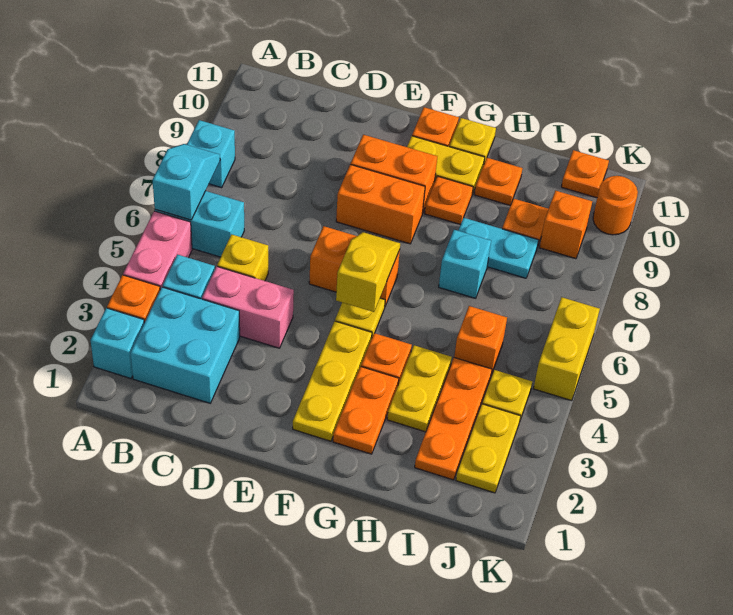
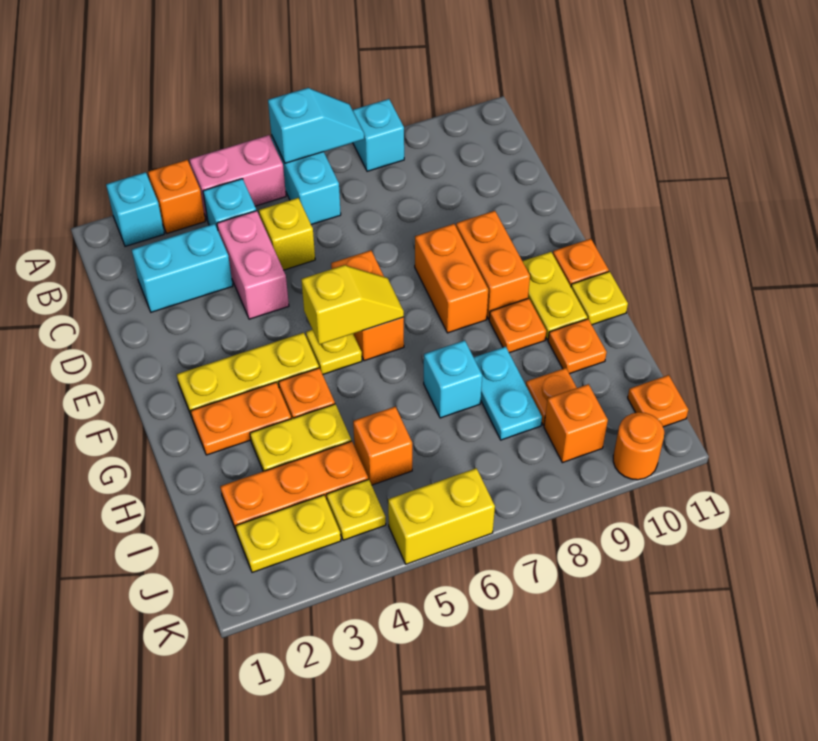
cyan brick B2:C3 level 1 -> cyan brick C2:C3 level 1

